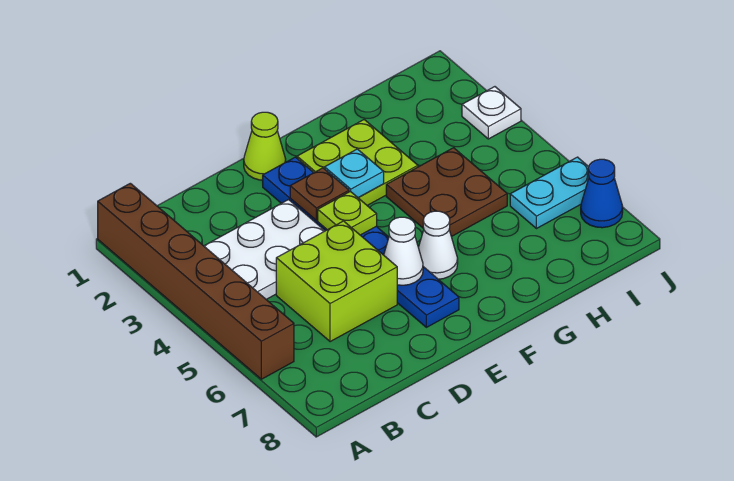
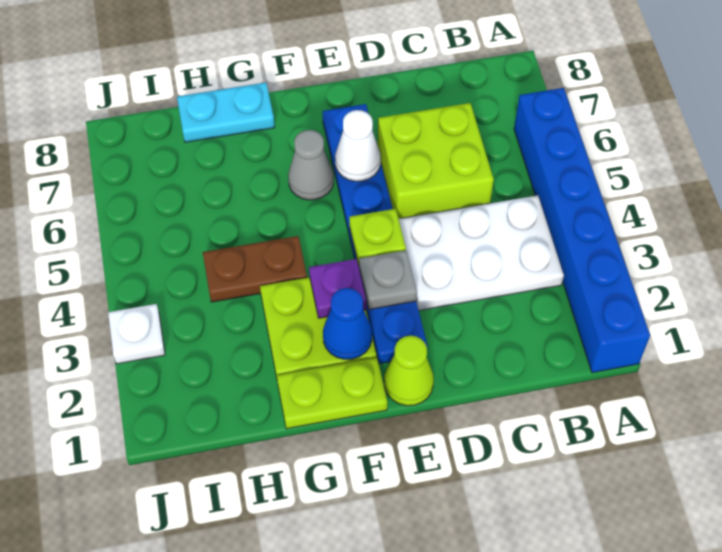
brown brick A1:A6 level 1 -> blue brick A1:A6 level 1
brown plate E3 level 2 -> grey plate E3 level 2
none -> lime plate F1:G1 level 1
cyan plate F3 level 2 -> purple plate F3 level 2
white cone F6 level 1 -> grey cone F6 level 1
brown plate G4:H5 level 1 -> brown plate G4:H4 level 1
cyan plate I6:J6 level 1 -> cyan plate G8:H8 level 1
blue cone J7 level 1 -> blue cone F2 level 2

